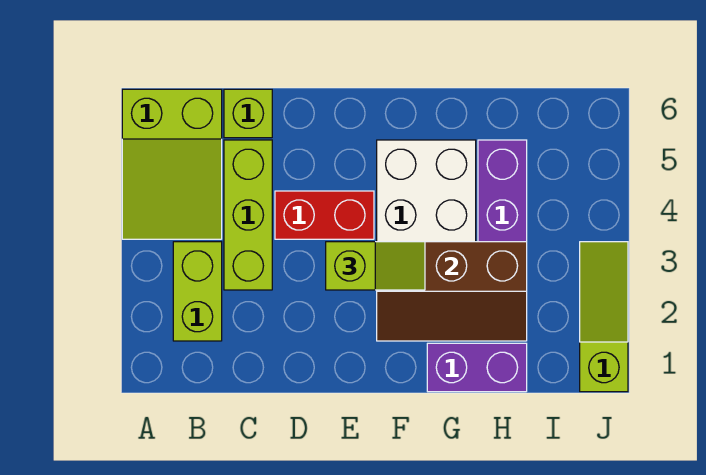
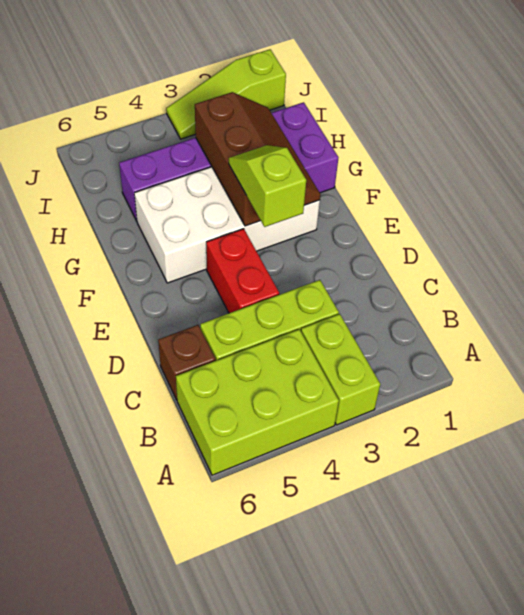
lime slope A4:B6 level 1 top 6 -> lime brick A4:B6 level 1
lime brick B2:B3 level 1 -> lime brick A3:B3 level 1
lime brick C6 level 1 -> brown brick C6 level 1

